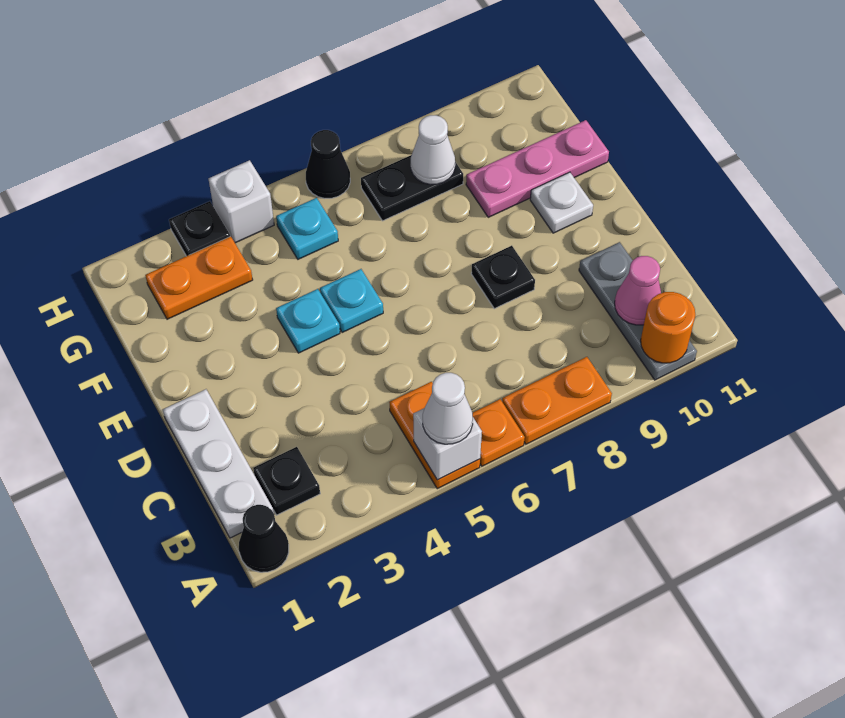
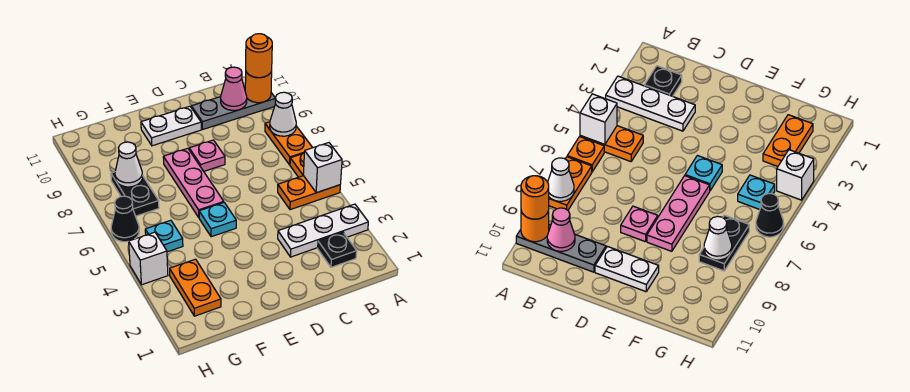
black cone A1 level 1 -> none
white cone A5 level 3 -> white cone A8 level 2
none -> orange round brick A10 level 3
white plate B1:D1 level 1 -> white plate A3:C3 level 1
black plate D8 level 1 -> pink plate D8 level 1
cyan plate E4 level 1 -> none
white plate E10 level 1 -> white plate D10:E10 level 1
pink plate F9:F11 level 1 -> pink plate E6:E8 level 1
black plate H3 level 1 -> none

